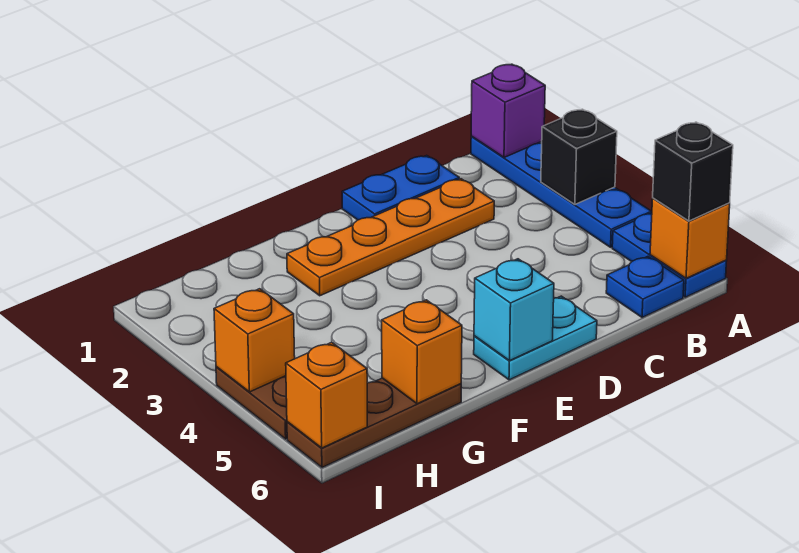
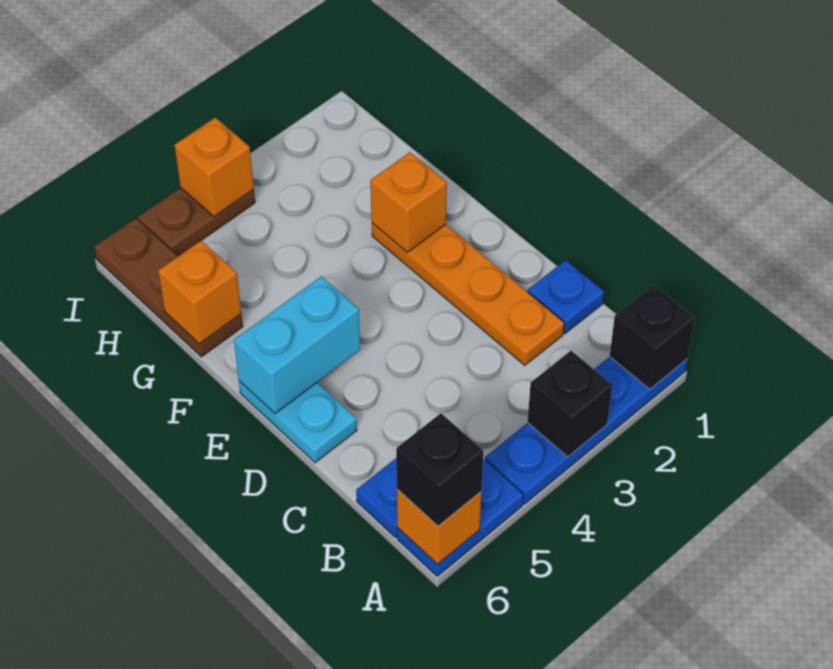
purple brick A1 level 2 -> black brick A1 level 2
blue plate C1:D1 level 1 -> blue plate C1 level 1
cyan brick E6 level 2 -> cyan brick E5:E6 level 2
orange brick I6 level 2 -> orange brick F2 level 2

